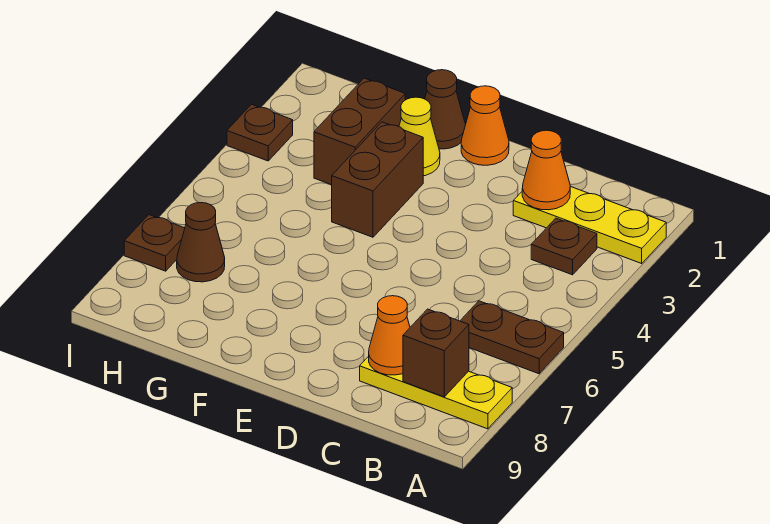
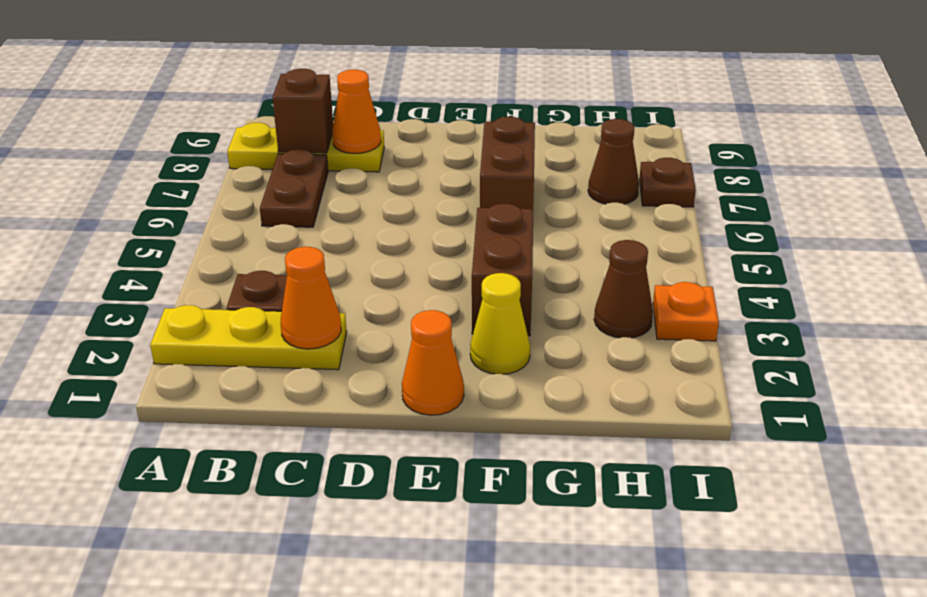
brown plate A6:B6 level 1 -> brown plate B6:B7 level 1
brown cone F1 level 1 -> brown cone H3 level 1
brown brick G2:G3 level 1 -> brown brick F6:F7 level 1
brown plate I3 level 1 -> orange plate I3 level 1

